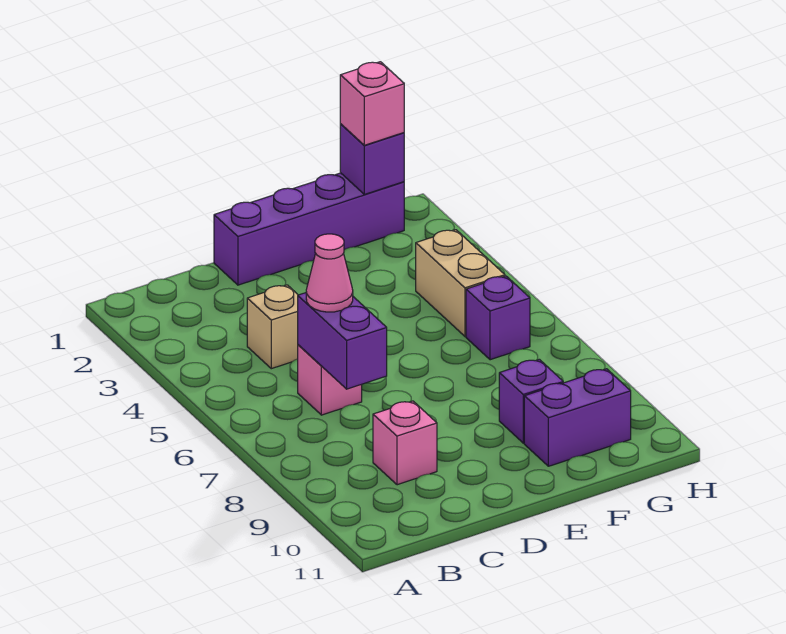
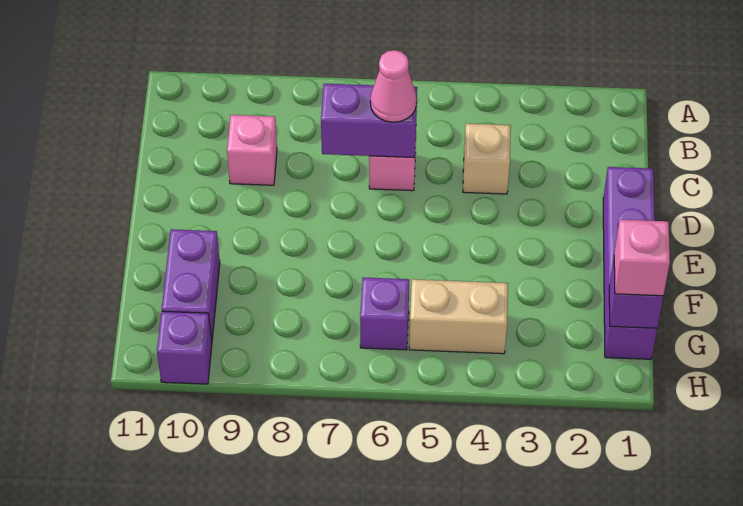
purple brick F9 level 1 -> purple brick H10 level 1

